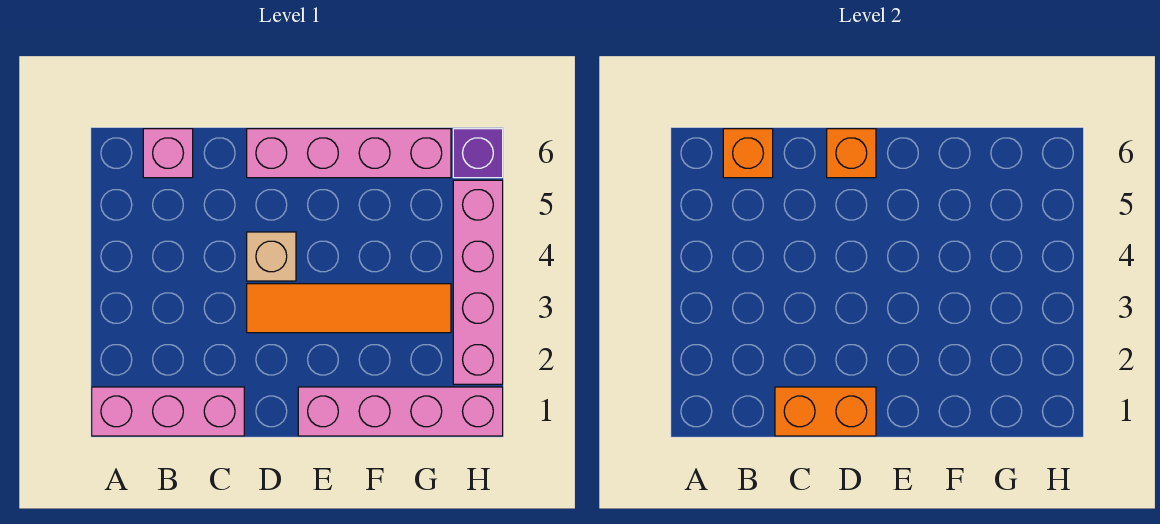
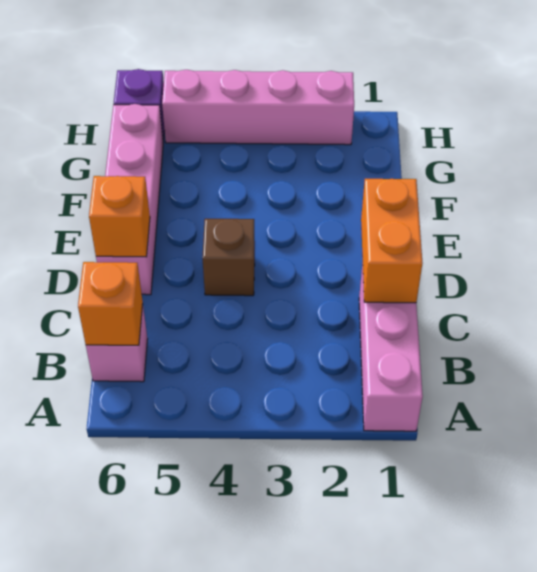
orange tile D3:G3 level 1 -> none
tan brick D4 level 1 -> brown brick D4 level 1
pink brick E1:H1 level 1 -> none

